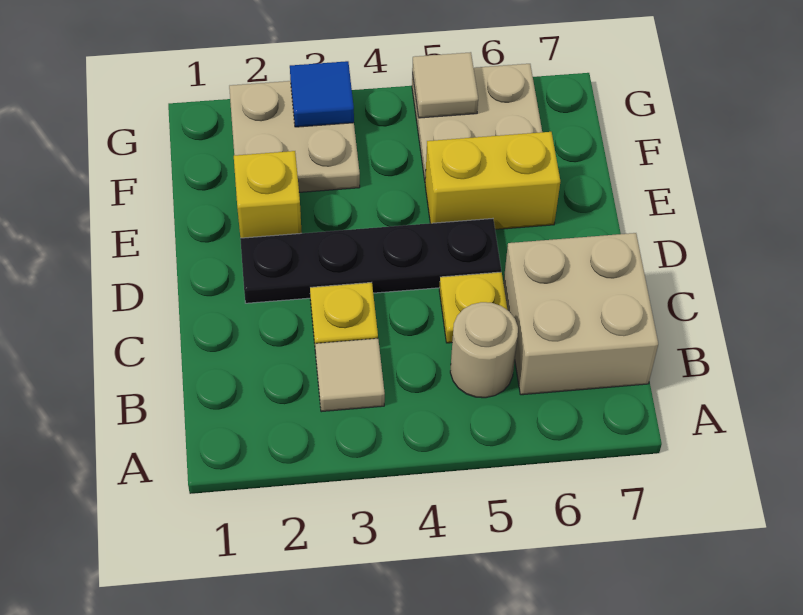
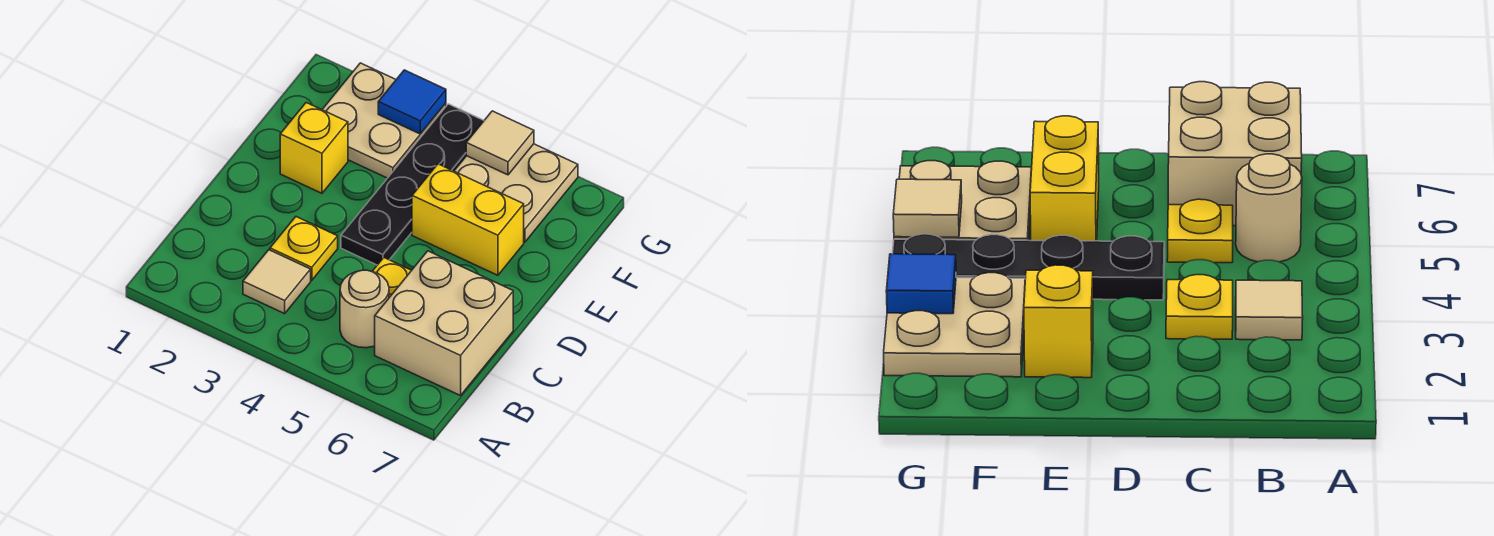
black plate D2:D5 level 1 -> black plate D4:G4 level 1

